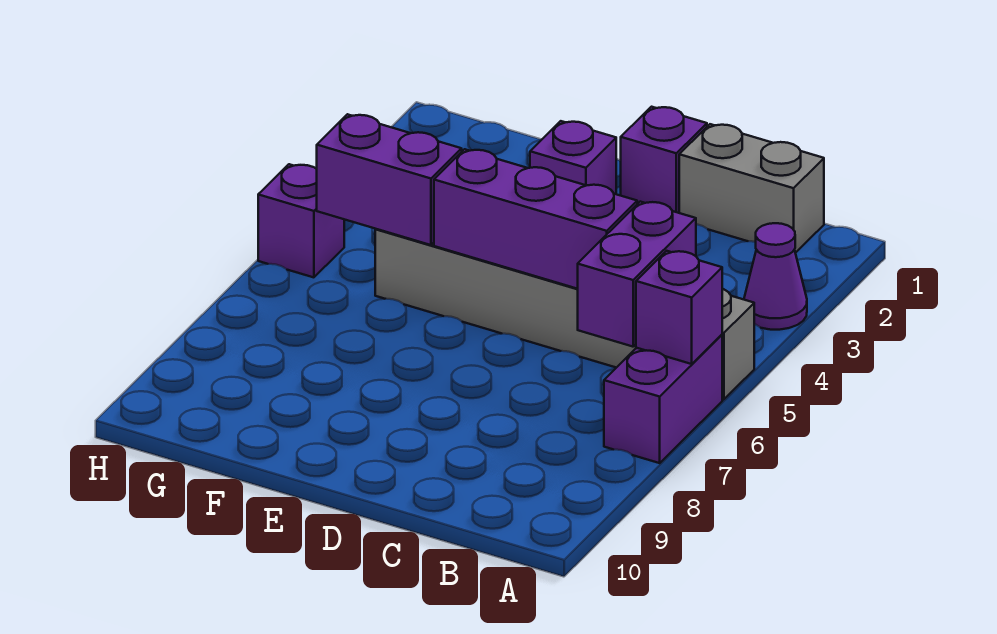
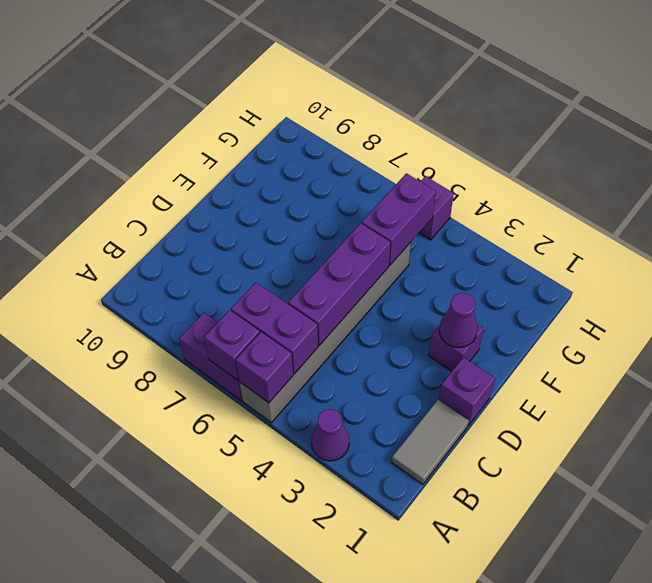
none -> purple brick A5 level 2
grey brick B1:C1 level 1 -> grey tile B1:C1 level 1
none -> purple cone E2 level 2

